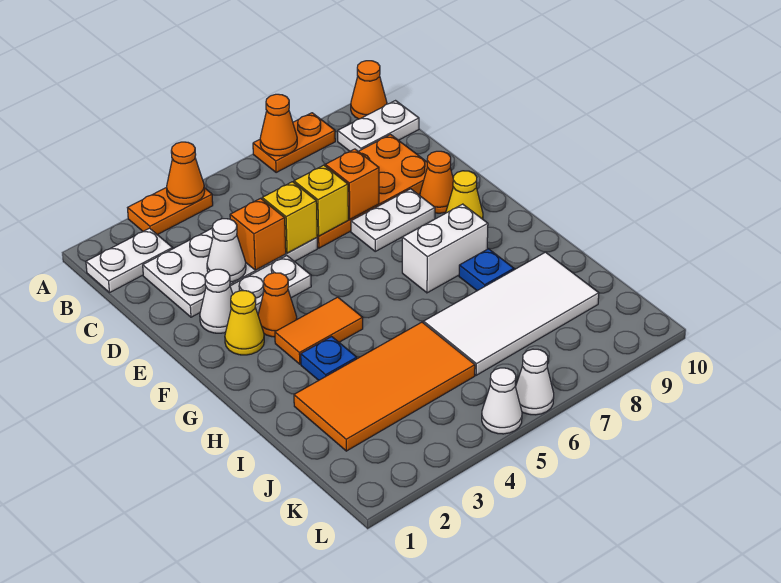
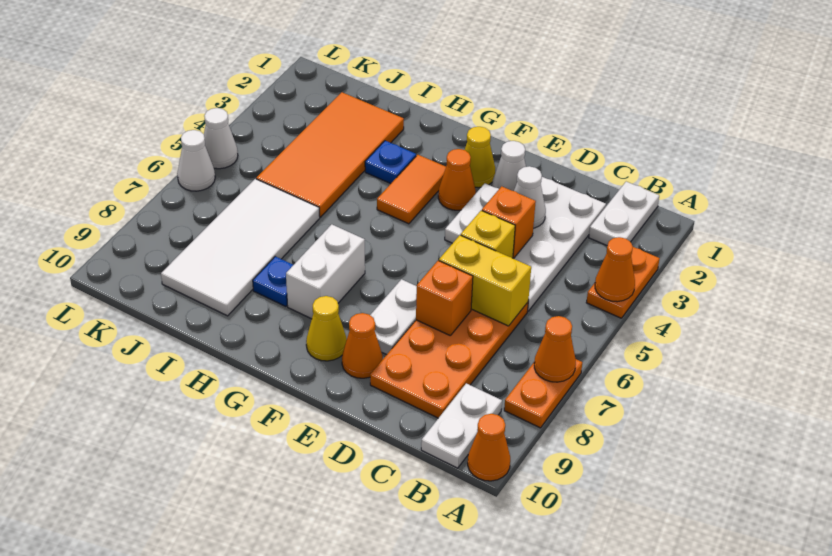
yellow brick D6 level 2 -> yellow brick C6:D6 level 2

